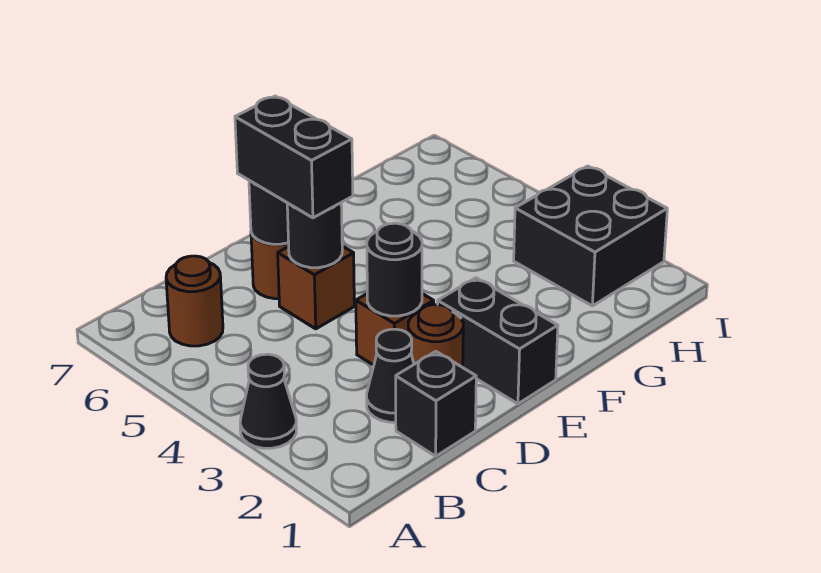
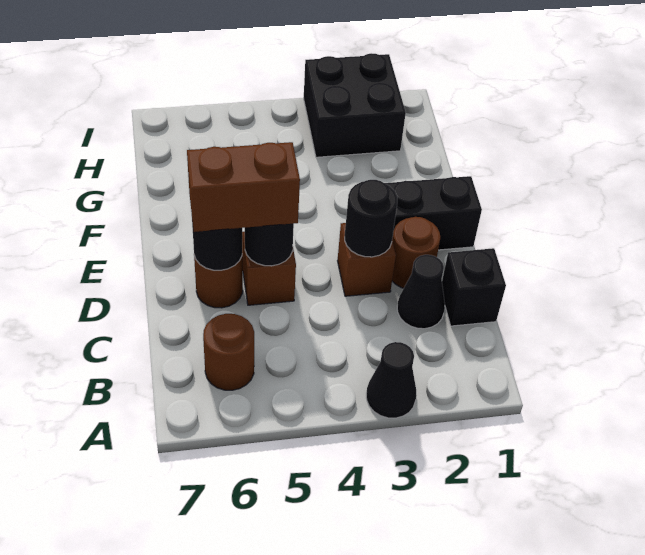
black brick D5:D6 level 3 -> brown brick D5:D6 level 3

